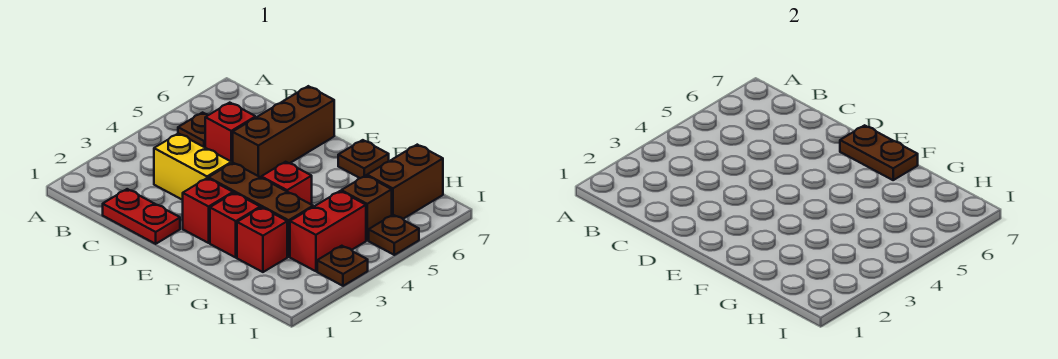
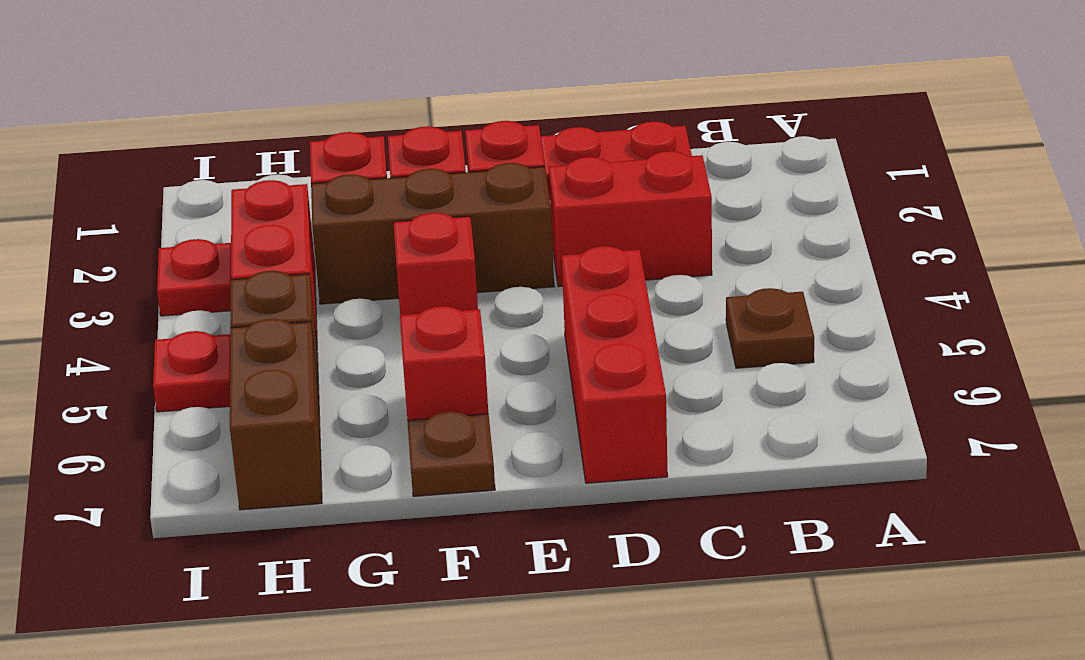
yellow brick C3:D3 level 1 -> red brick C3:D3 level 1
red brick C5 level 1 -> red brick F6 level 1
brown brick D5:D7 level 1 -> red brick D5:D7 level 1
brown plate E7:F7 level 2 -> none
brown plate I3 level 1 -> red plate I3 level 1
brown plate I5 level 1 -> red plate I5 level 1

